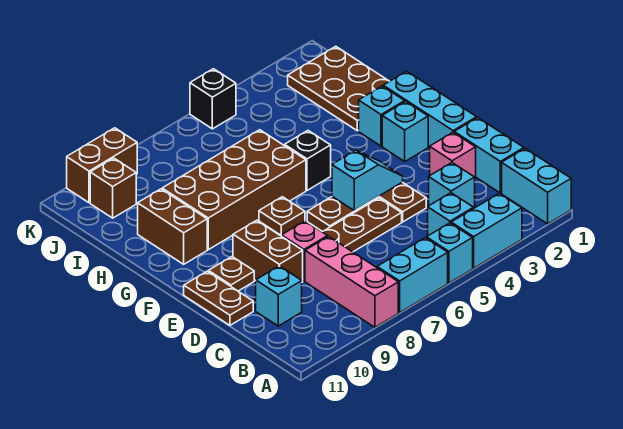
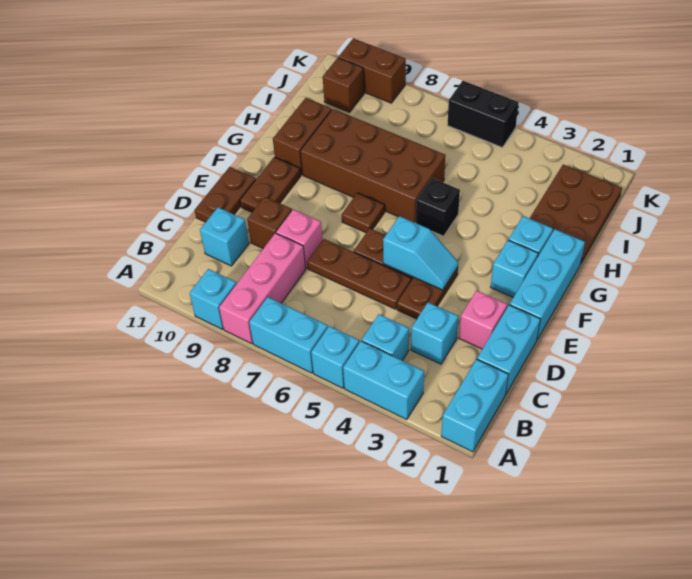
none -> cyan brick A9 level 1
brown brick D9:E9 level 1 -> brown brick D9 level 1
brown plate E10 level 1 -> brown plate E10:F10 level 1
black brick K5 level 1 -> black brick K5:K6 level 1

